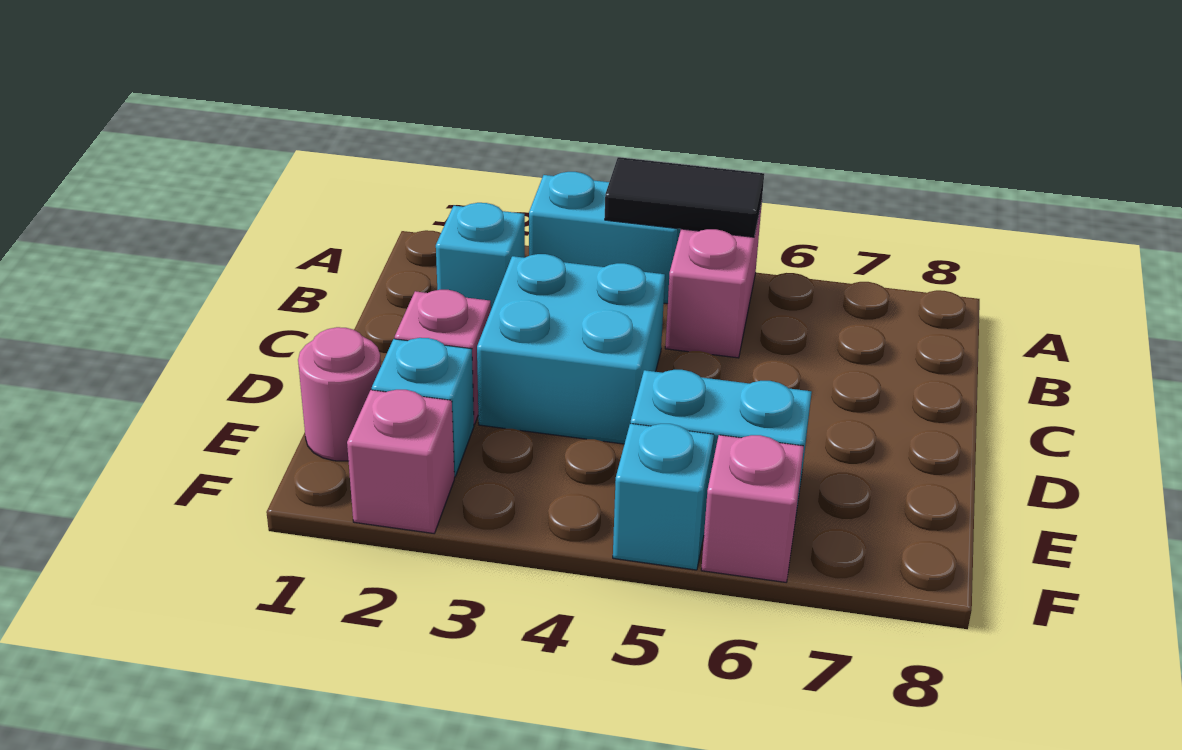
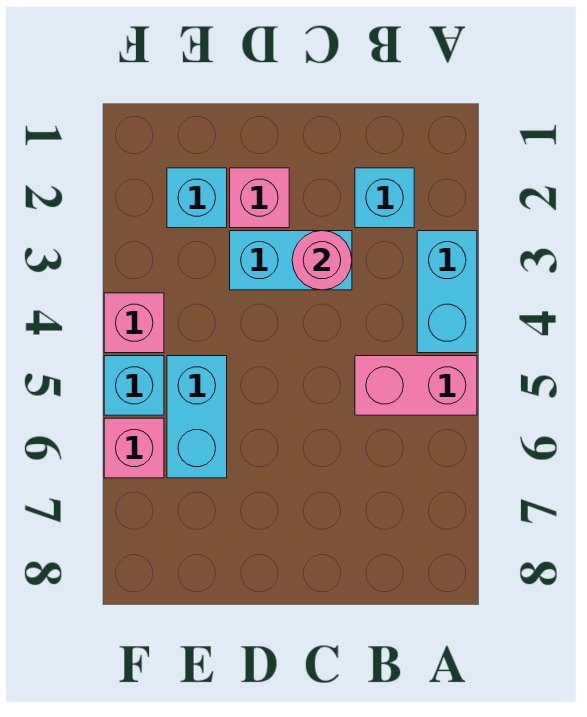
black tile A4:A5 level 2 -> none
cyan brick C3:D4 level 1 -> cyan brick C3:D3 level 1
pink round brick E1 level 1 -> pink round brick C3 level 2
pink brick F2 level 1 -> pink brick F4 level 1

